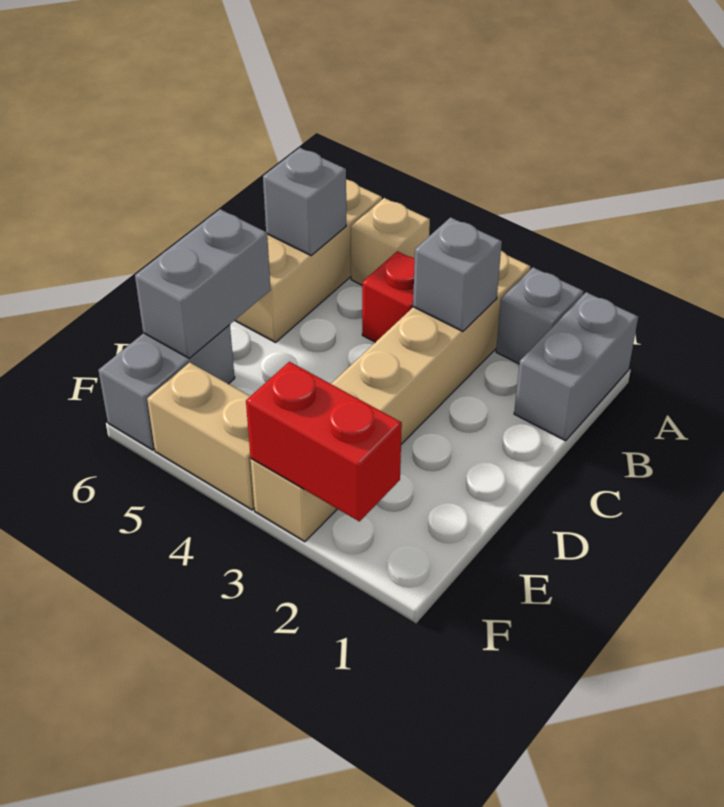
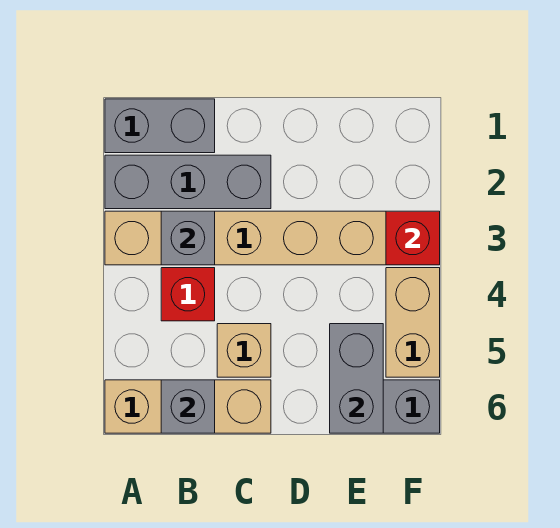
grey brick A2 level 1 -> grey brick A2:C2 level 1
tan brick A5 level 1 -> tan brick C5 level 1
grey brick D6:E6 level 2 -> grey brick E5:E6 level 2
red brick F2:F3 level 2 -> red brick F3 level 2

